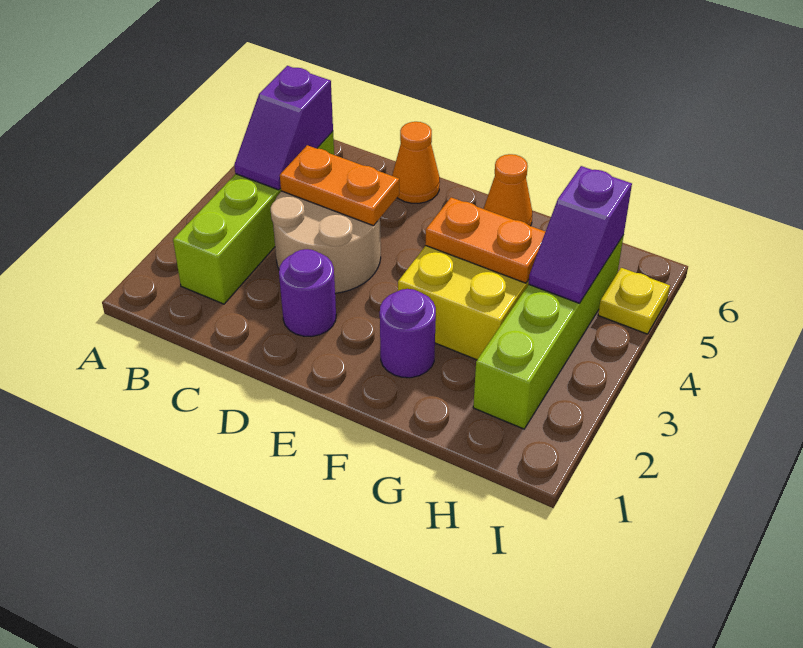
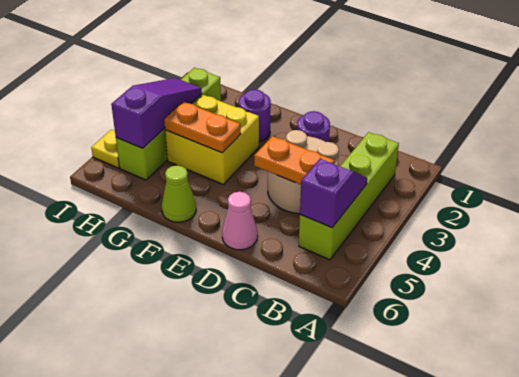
orange cone D6 level 1 -> pink cone D6 level 1
orange cone F6 level 1 -> lime cone F6 level 1
purple slope H4:H5 level 2 top 5 -> purple slope H3:H5 level 2 top 5

